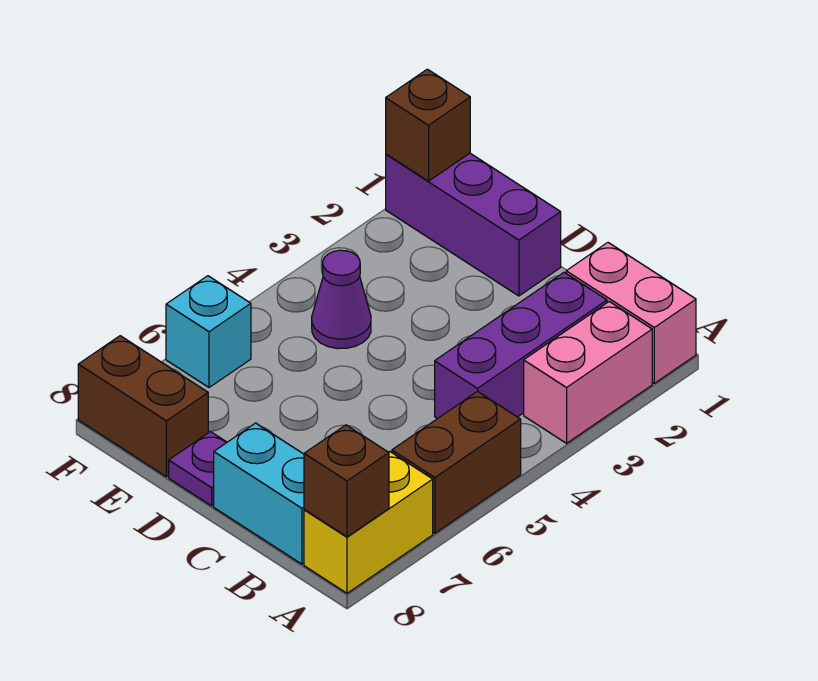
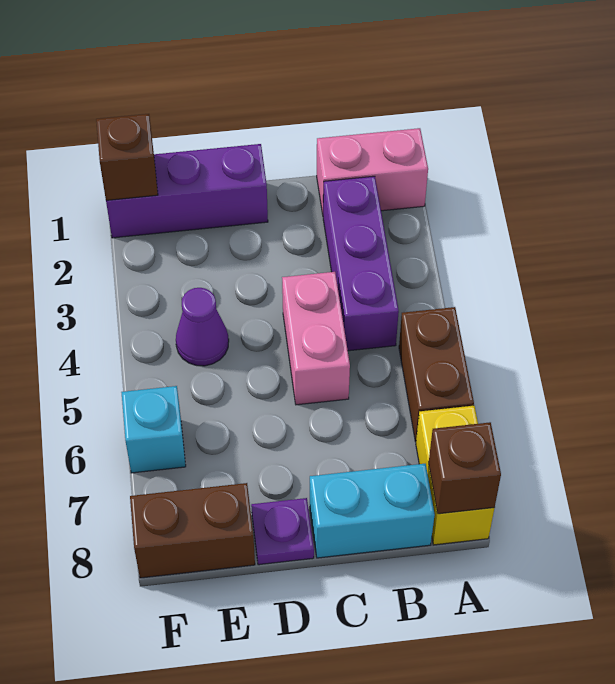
pink brick A2:A3 level 1 -> pink brick C4:C5 level 1

